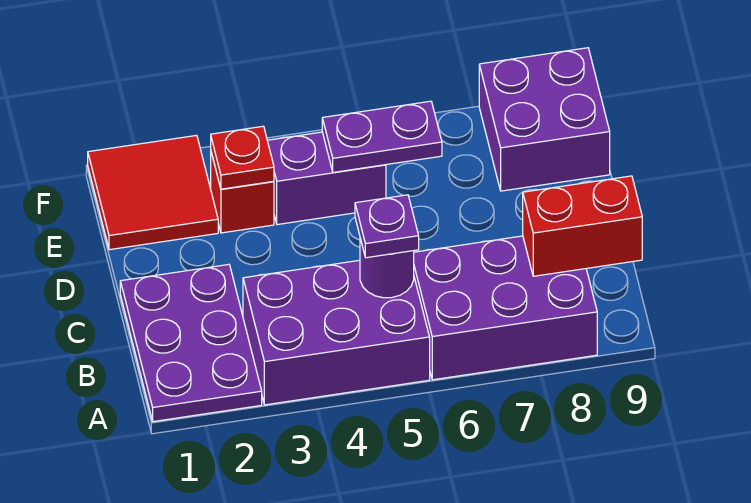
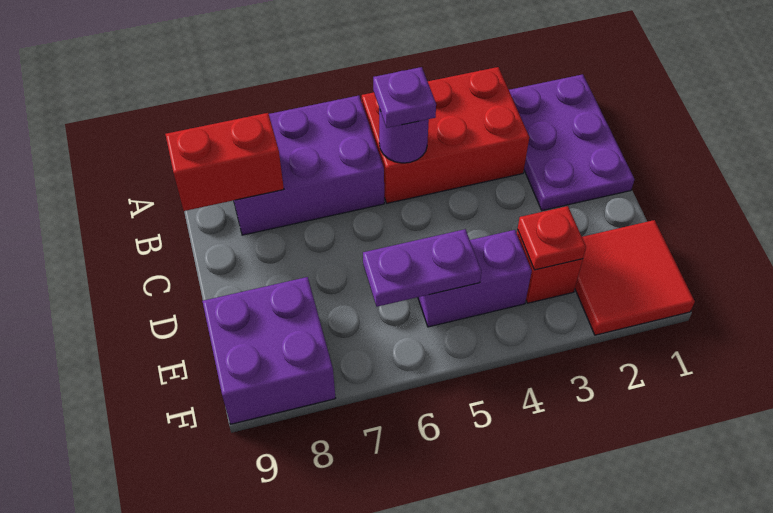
purple brick A3:B5 level 1 -> red brick A3:B5 level 1

